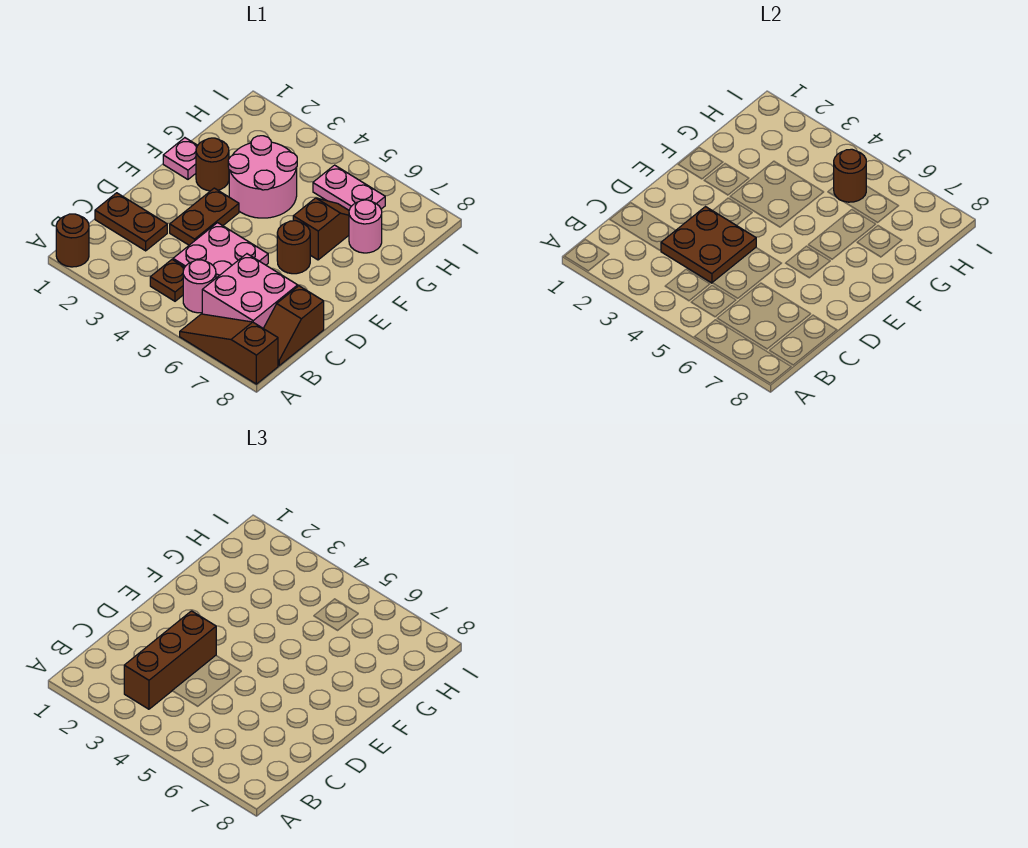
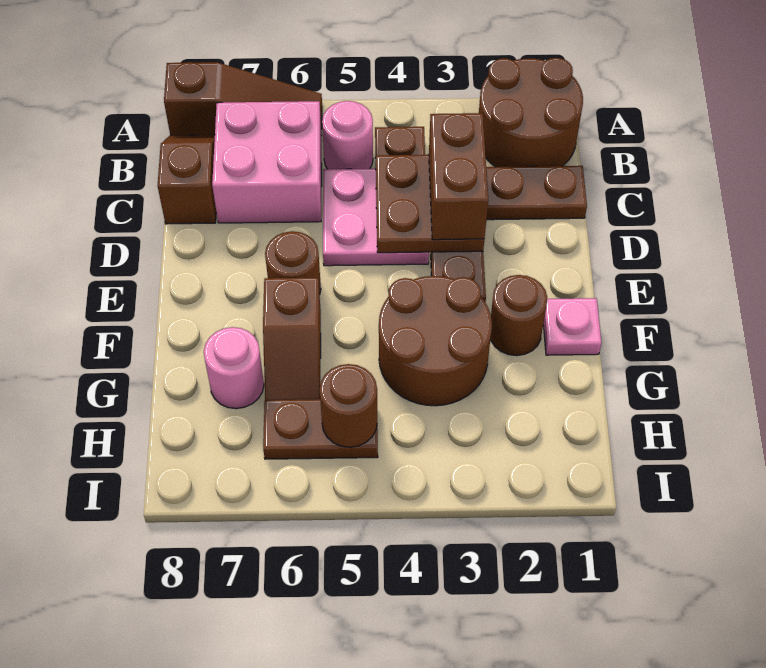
brown round brick A1 level 1 -> brown round brick A1:B2 level 1
brown brick B3:D3 level 3 -> brown brick C3:D3 level 3
pink round brick F3:G4 level 1 -> brown round brick F3:G4 level 1
pink plate H5:H6 level 1 -> brown plate H5:H6 level 1

